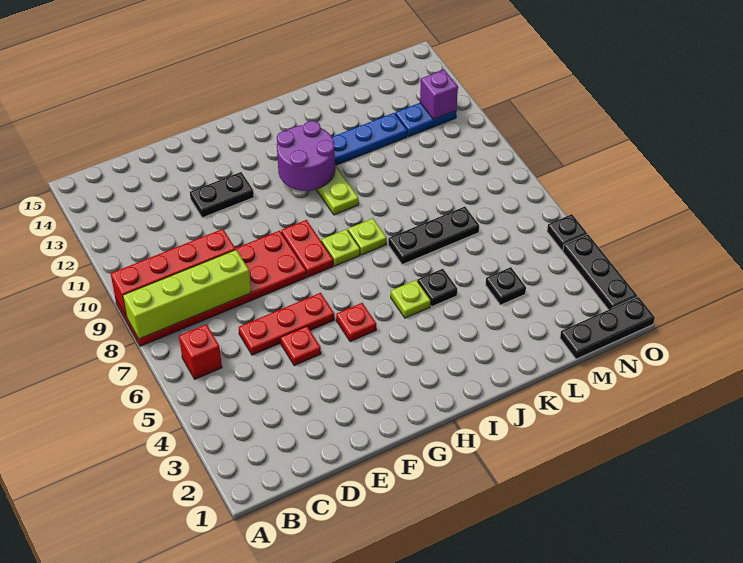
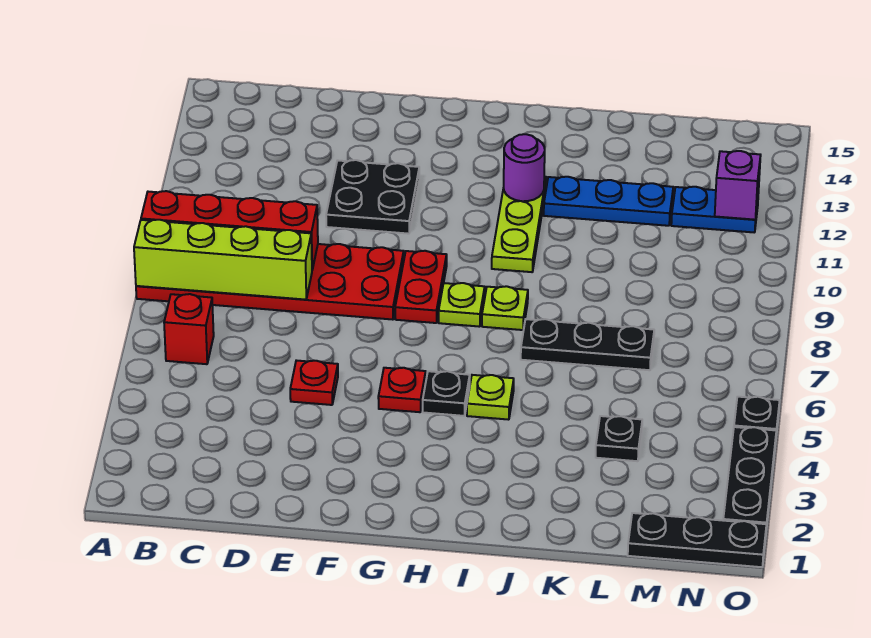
red plate D6:F6 level 1 -> none
black plate E12:F12 level 1 -> black plate E11:F12 level 1
purple round brick H11:I12 level 2 -> purple round brick I12 level 2
black plate J5 level 1 -> black plate H5 level 1

